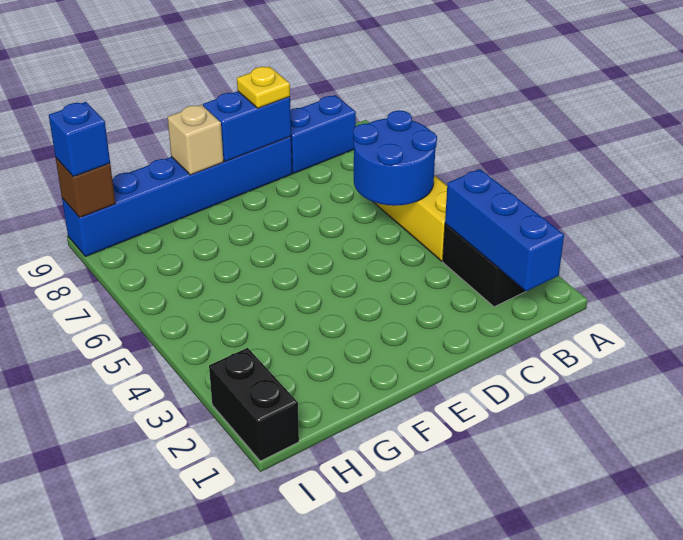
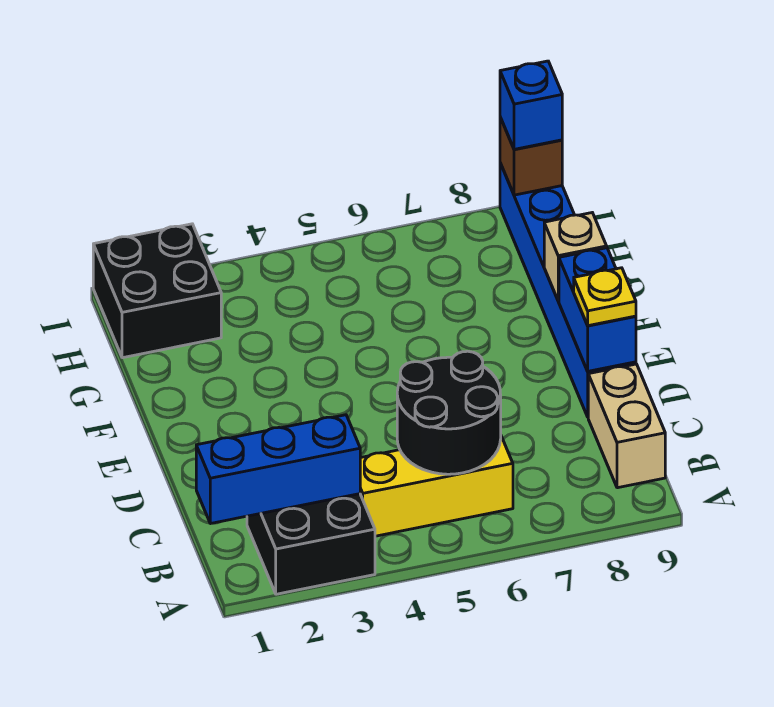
blue round brick B5:C6 level 2 -> black round brick B5:C6 level 2
blue brick B9:C9 level 1 -> tan brick B9:C9 level 1
black brick I1:I2 level 1 -> black brick H1:I2 level 1

